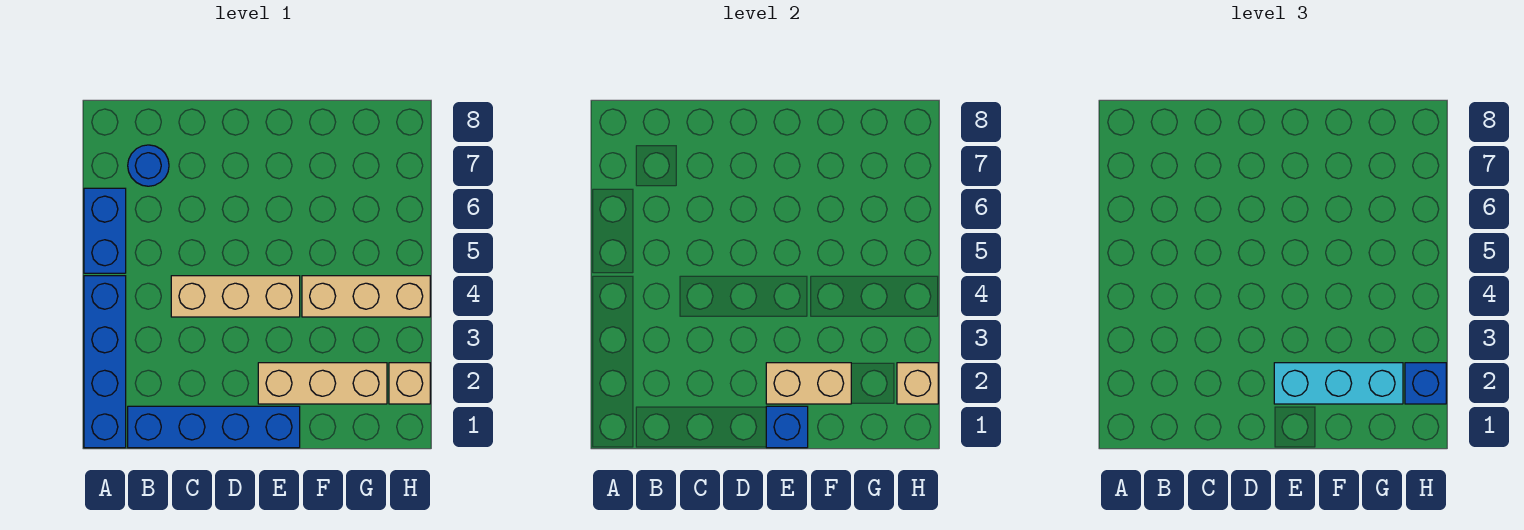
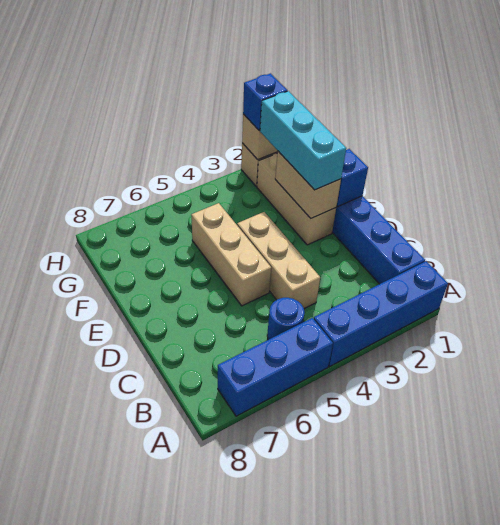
blue brick A5:A6 level 1 -> blue brick A5:A7 level 1
blue round brick B7 level 1 -> blue round brick B5 level 1
tan brick F4:H4 level 1 -> tan brick D5:F5 level 1

